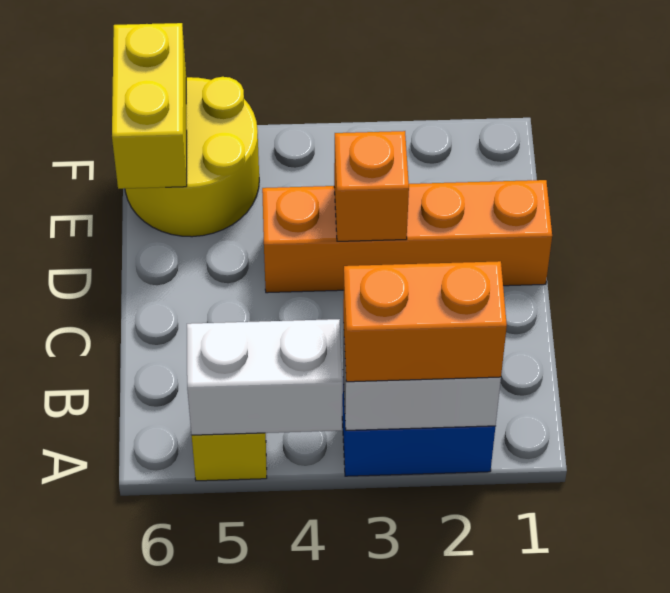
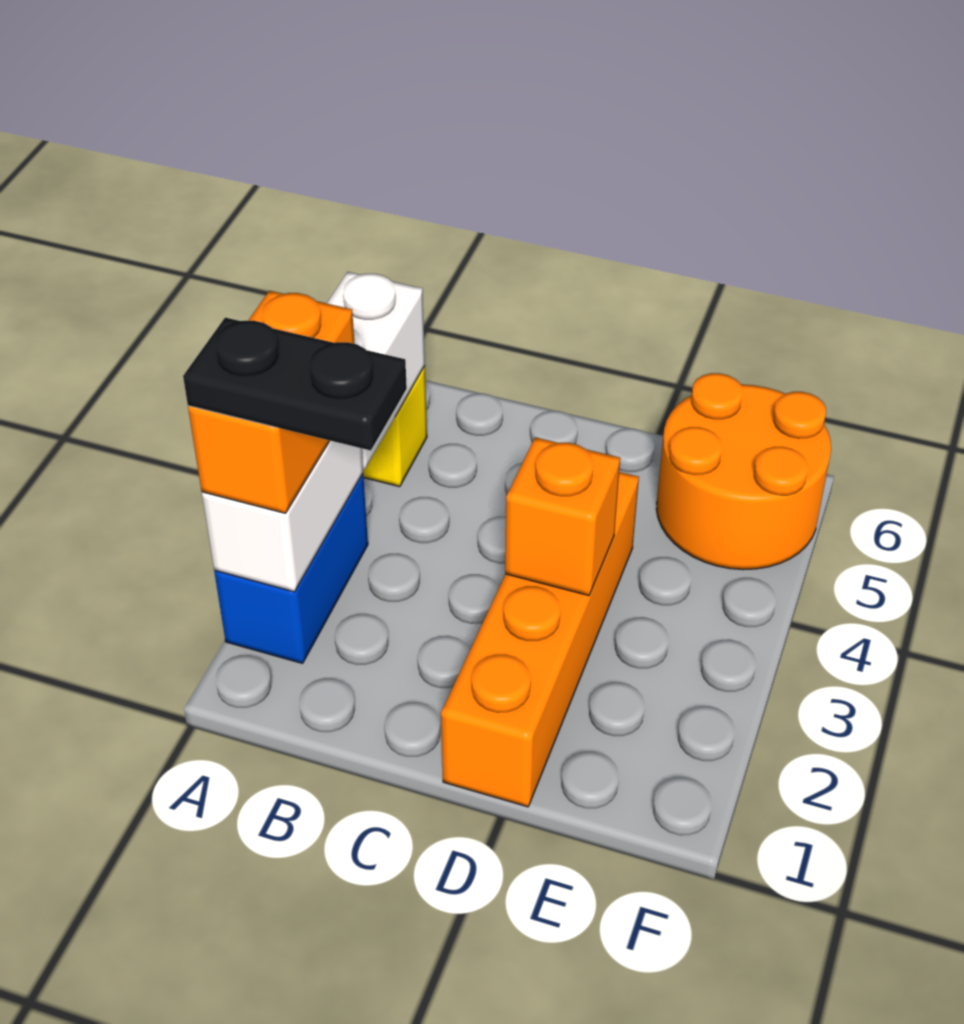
none -> black plate A2:B2 level 4
yellow round brick E5:F6 level 1 -> orange round brick E5:F6 level 1
yellow brick E6:F6 level 2 -> none

